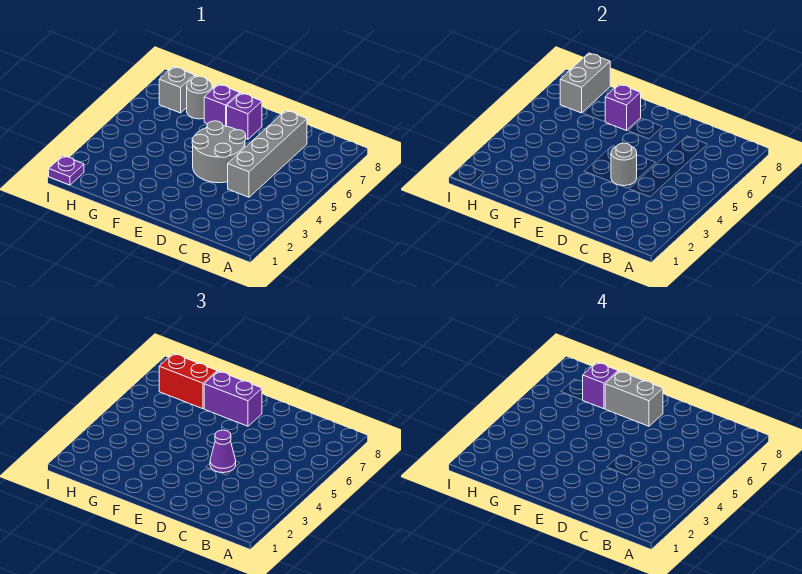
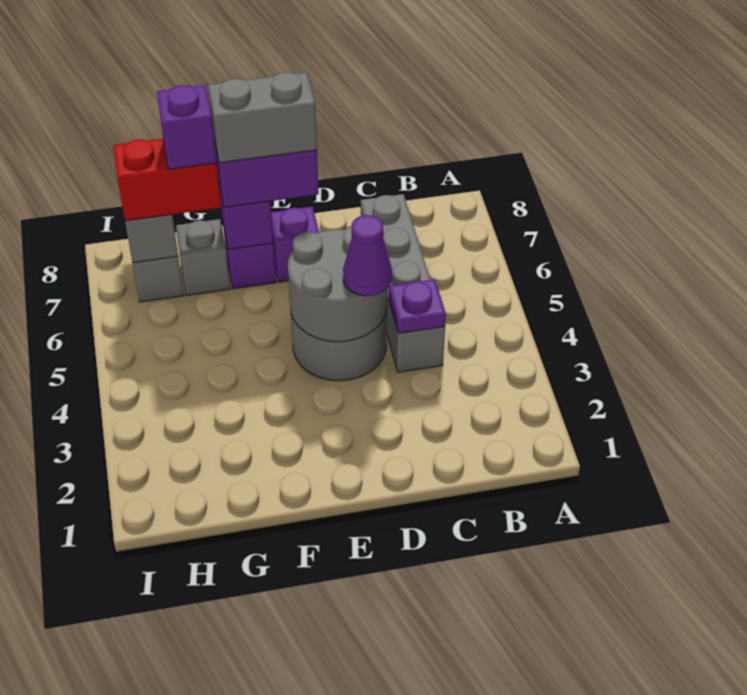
grey round brick D4 level 2 -> grey round brick D4:E5 level 2
grey round brick G7 level 1 -> grey brick G7 level 1
purple plate I1 level 1 -> purple plate C4 level 2

